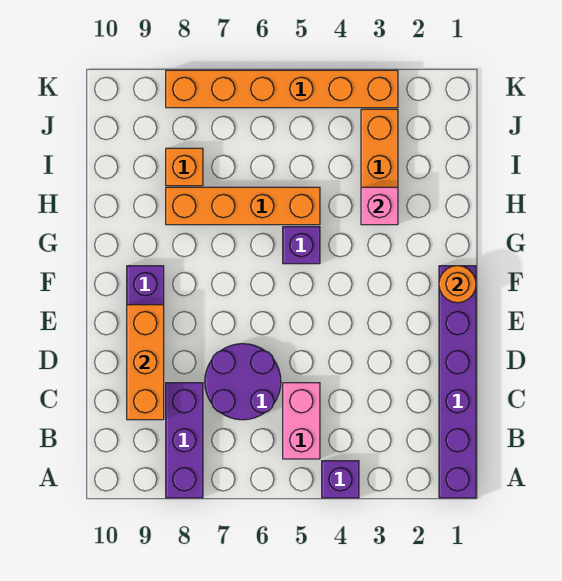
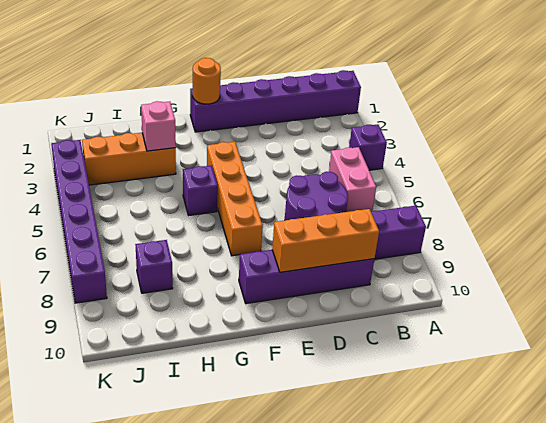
pink brick B5:C5 level 1 -> pink brick B5:B6 level 1
orange brick H5:H8 level 1 -> orange brick F4:F7 level 1
orange brick I8 level 1 -> purple brick I8 level 1
orange brick K3:K8 level 1 -> purple brick K3:K8 level 1

